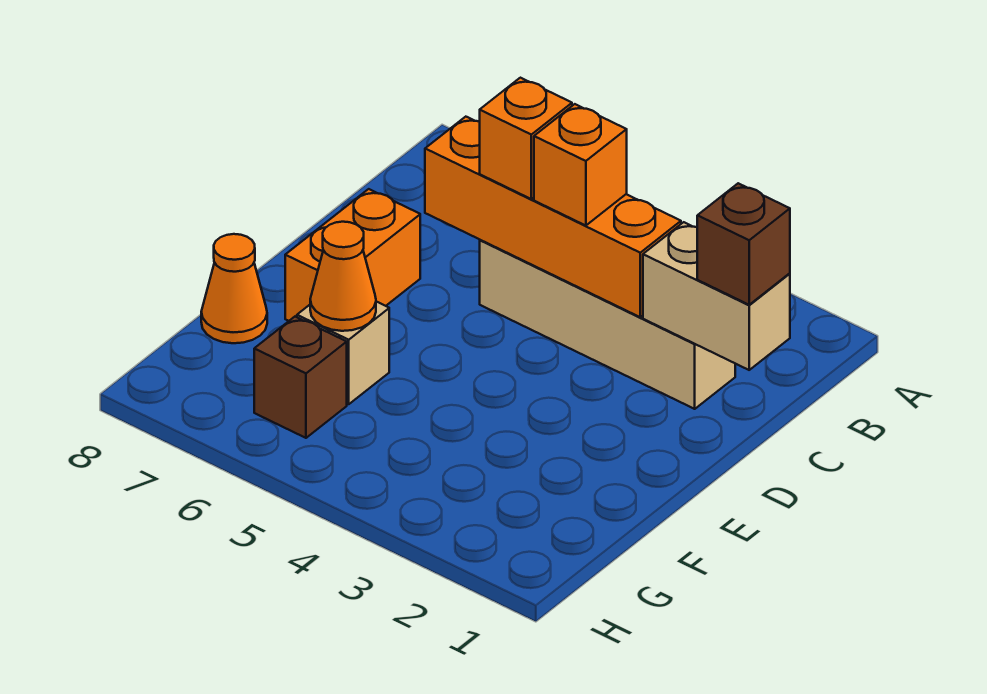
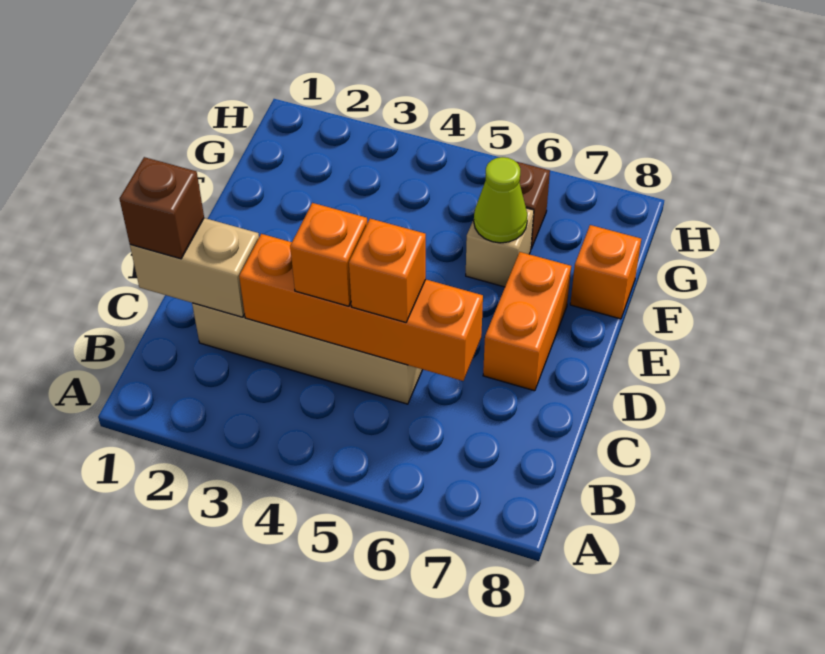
orange cone F6 level 2 -> lime cone F6 level 2
orange cone F8 level 1 -> orange brick F8 level 1

